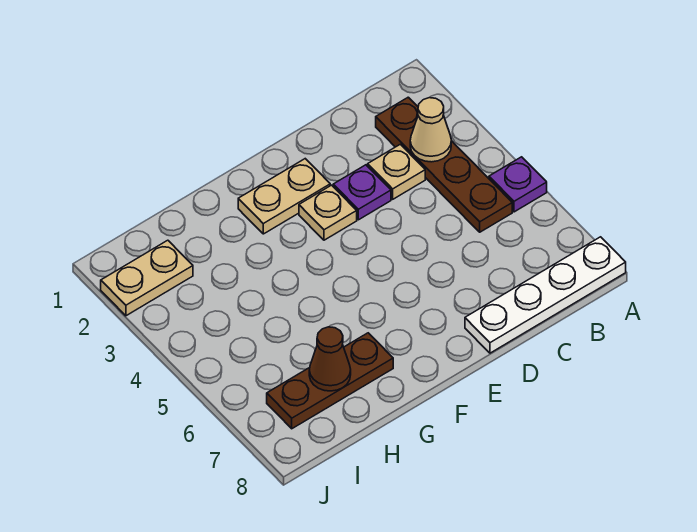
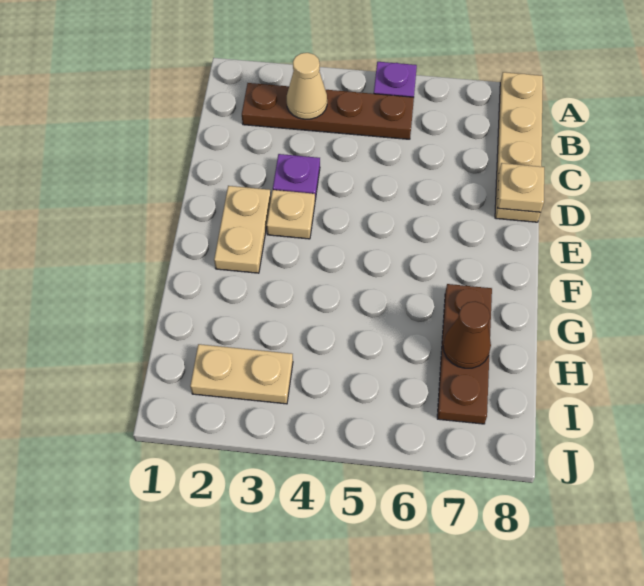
white plate A8:D8 level 1 -> tan plate A8:D8 level 1
tan plate C3 level 1 -> tan plate D8 level 2
tan plate I2:J2 level 1 -> tan plate I2:I3 level 1

